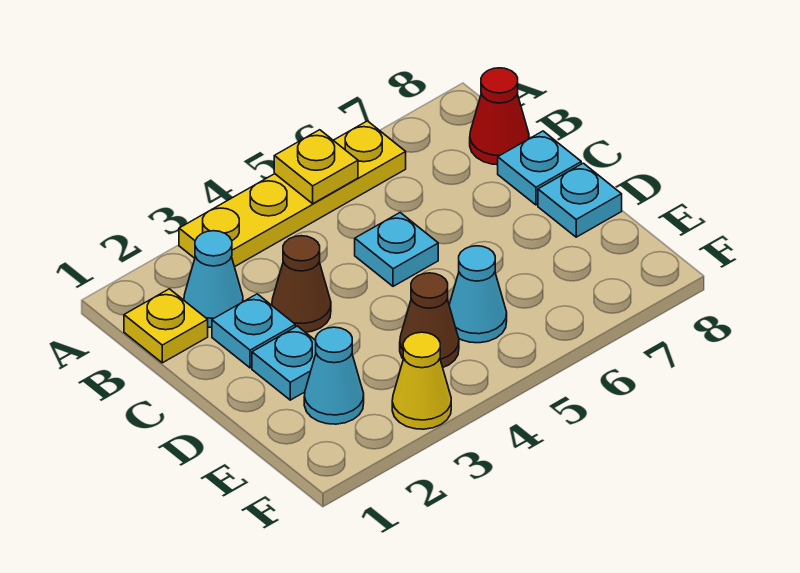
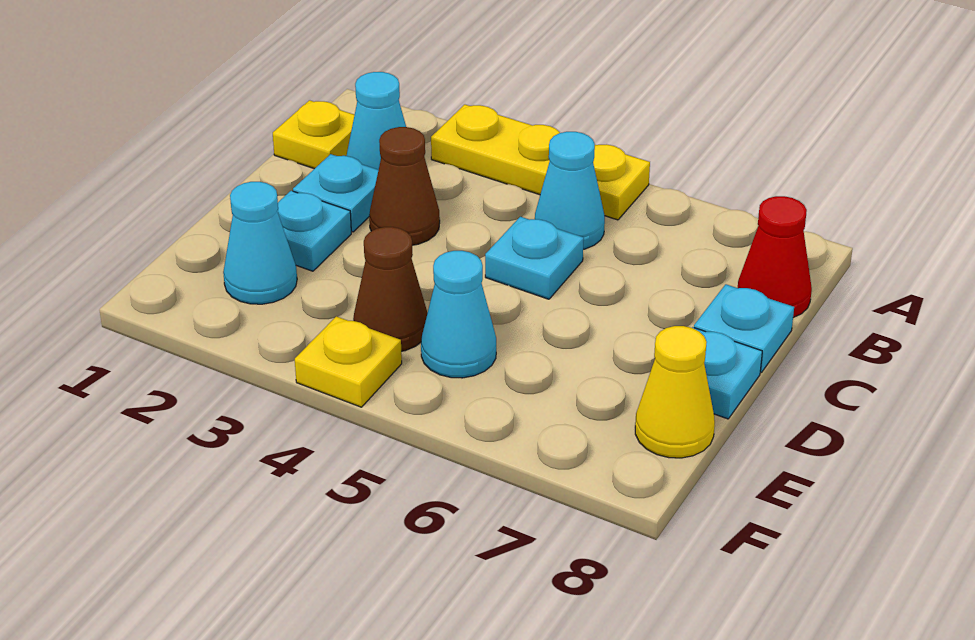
yellow plate A3:A6 level 1 -> yellow plate A3:A5 level 1
yellow plate A5 level 2 -> yellow plate F4 level 1
none -> cyan cone B5 level 1
yellow cone F3 level 1 -> yellow cone E8 level 1

